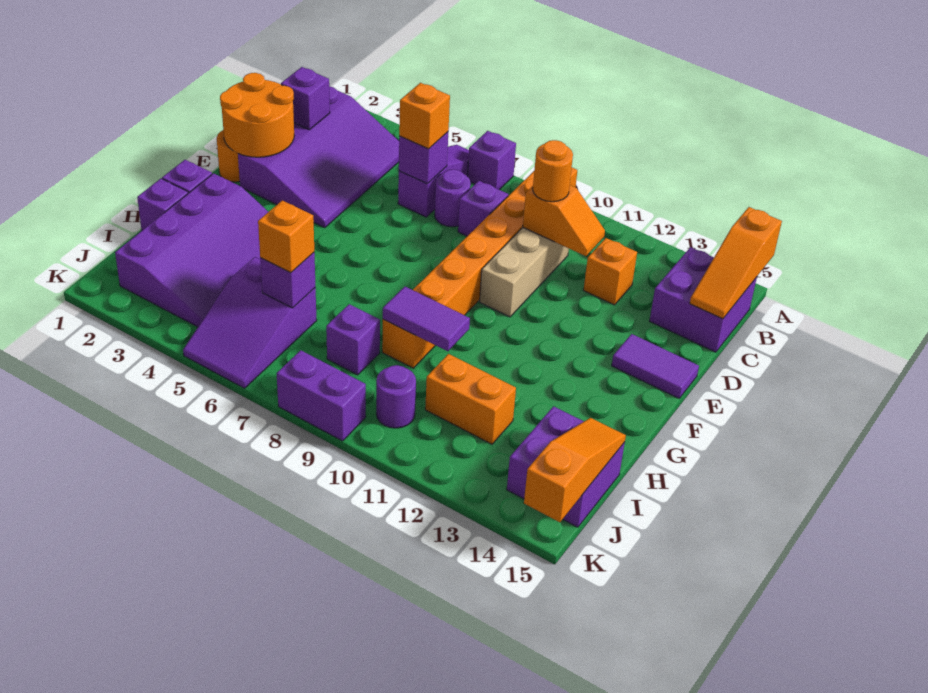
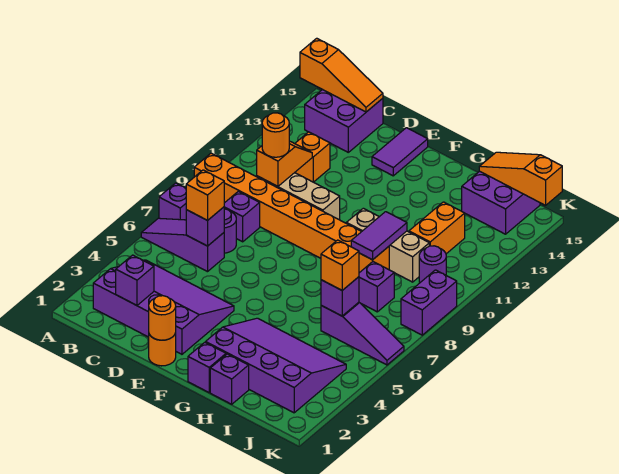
orange round brick D1:E2 level 2 -> orange round brick E1 level 2
none -> tan brick G10:I10 level 1
purple slope I5:K6 level 1 top I -> purple slope I6:K6 level 1 top I

